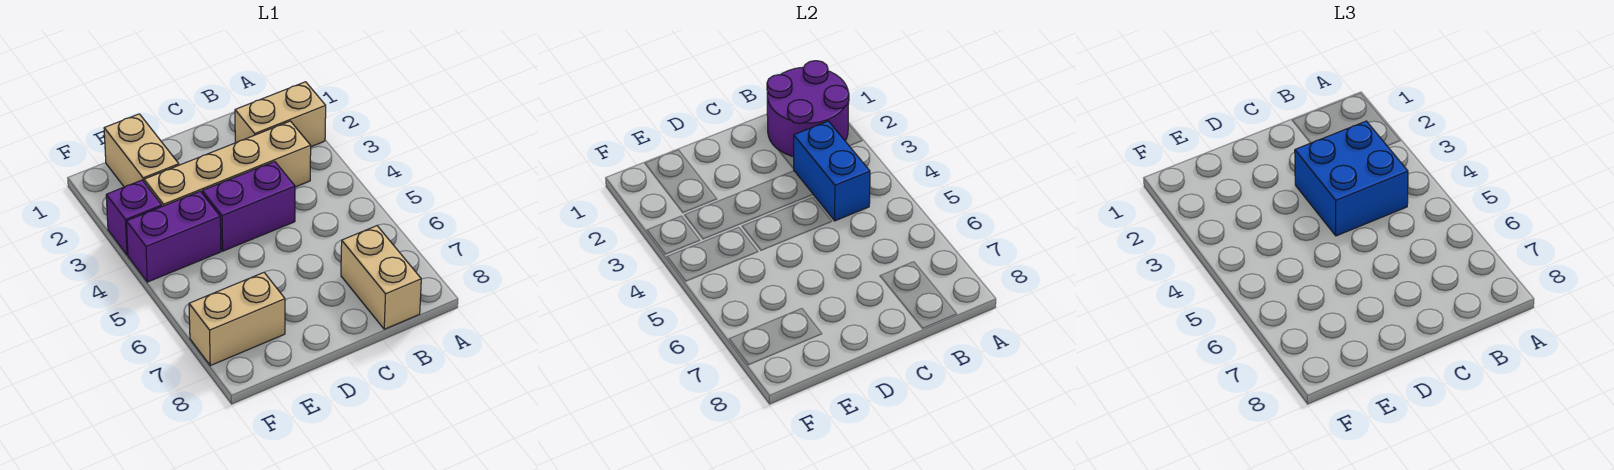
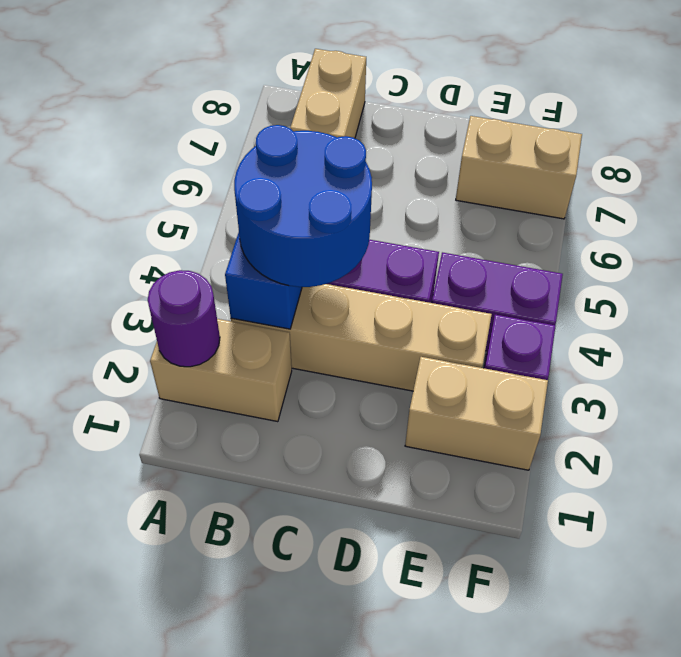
purple round brick A1:B2 level 2 -> purple round brick A2 level 2
blue brick B3:C4 level 3 -> blue round brick B3:C4 level 3
tan brick E1:E2 level 1 -> tan brick E2:F2 level 1

